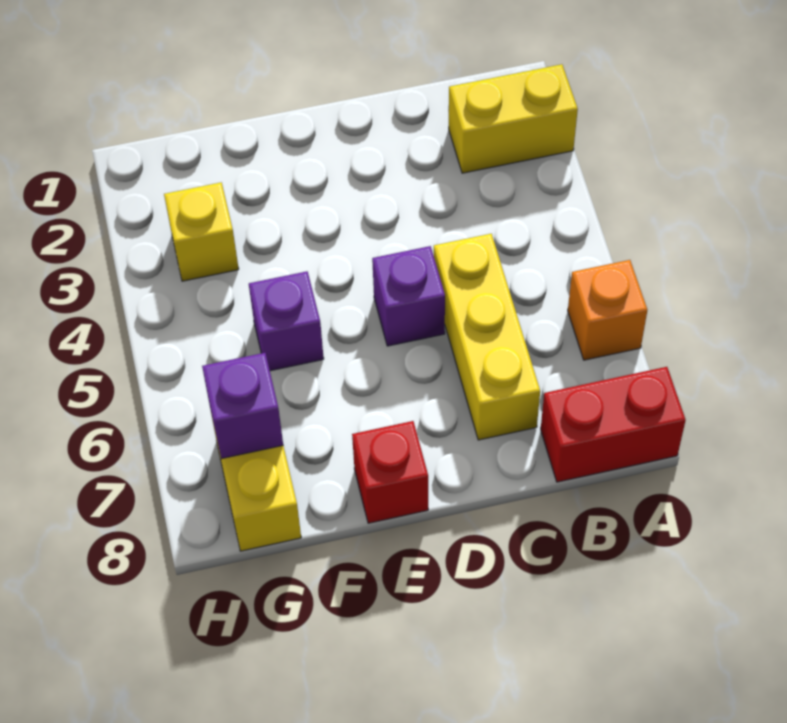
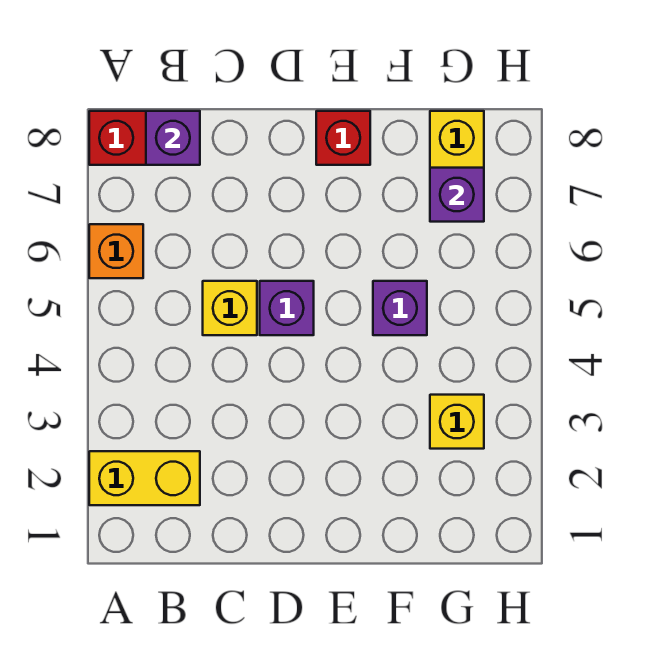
none -> purple brick B8 level 2
yellow brick C5:C7 level 1 -> yellow brick C5 level 1

